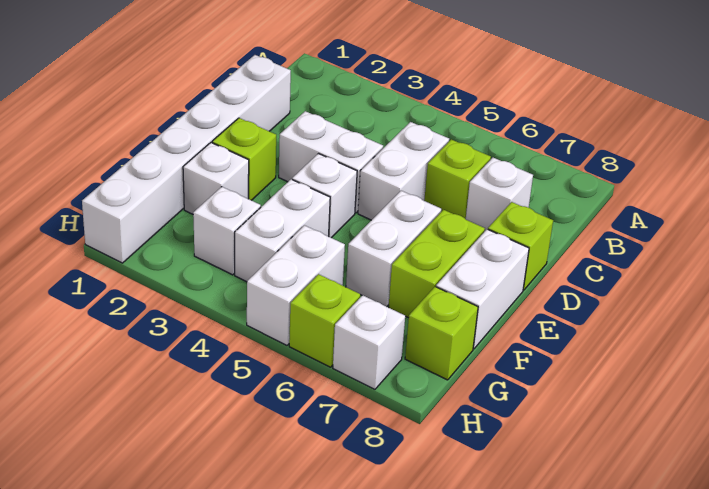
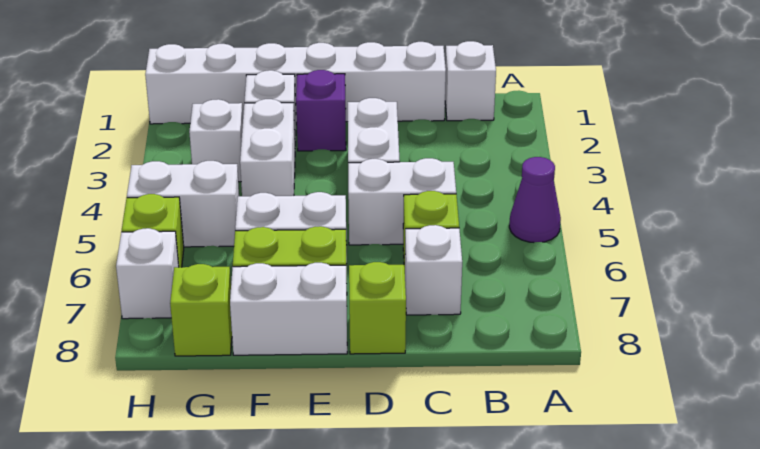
none -> purple cone A5 level 1
lime brick E2 level 1 -> purple brick E2 level 1
white brick E4 level 1 -> white brick B1 level 1
white brick F4:G4 level 1 -> white brick F3:F4 level 1

